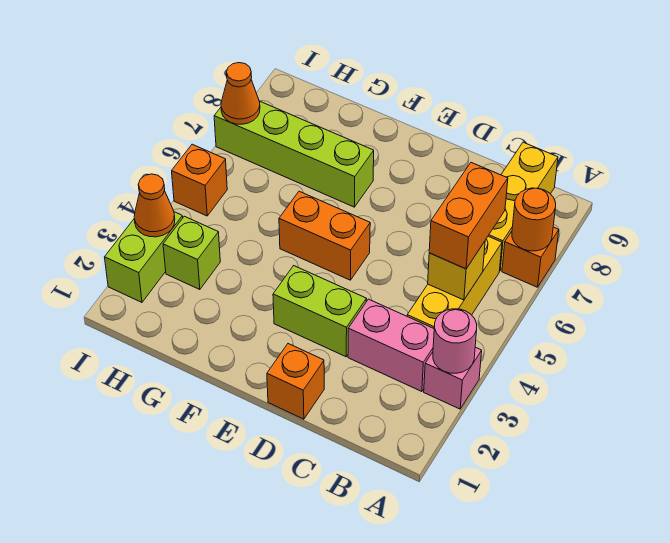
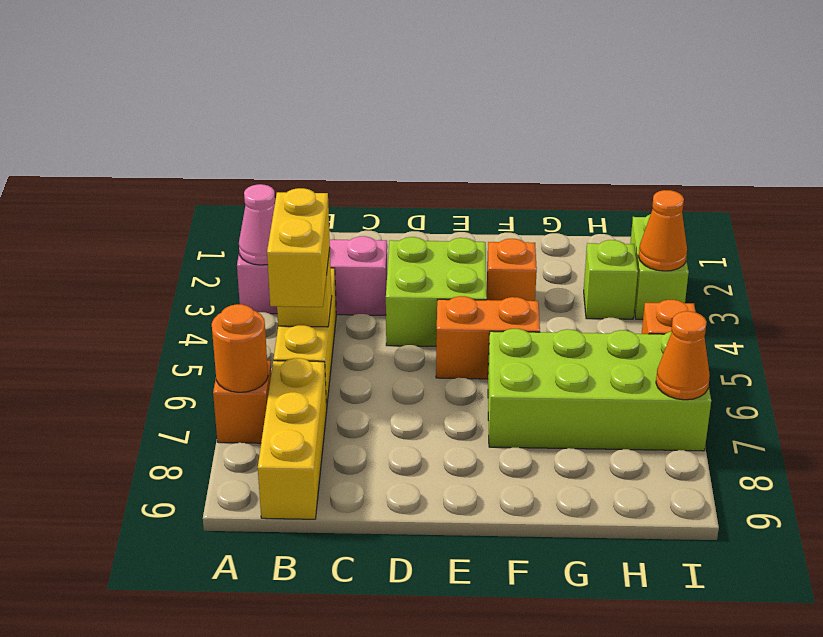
pink round brick A3 level 2 -> pink cone A3 level 2
orange brick B5:B6 level 3 -> yellow brick B5:B6 level 3
orange brick D1 level 1 -> orange brick F3 level 1
lime brick D3:E3 level 1 -> lime brick D3:E4 level 1
lime brick F7:I7 level 1 -> lime brick F6:I7 level 1

